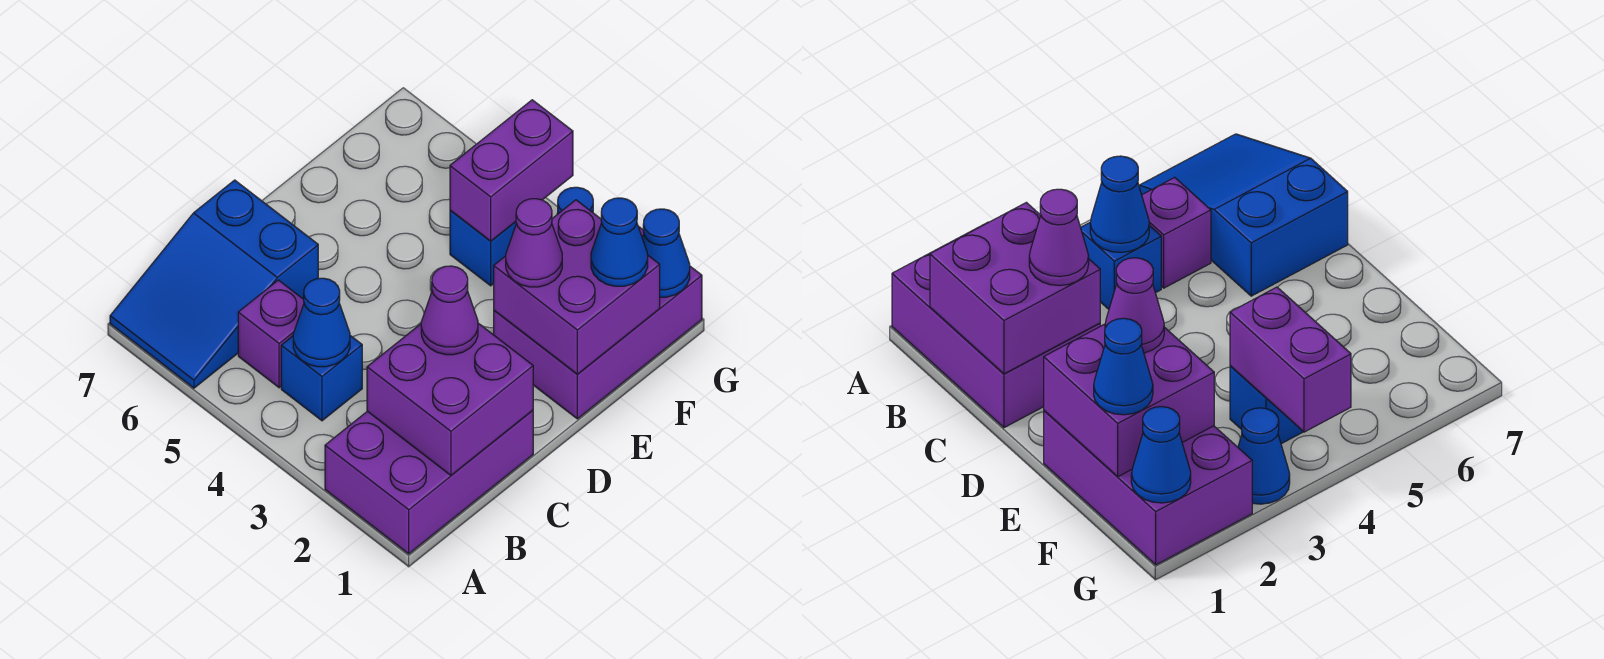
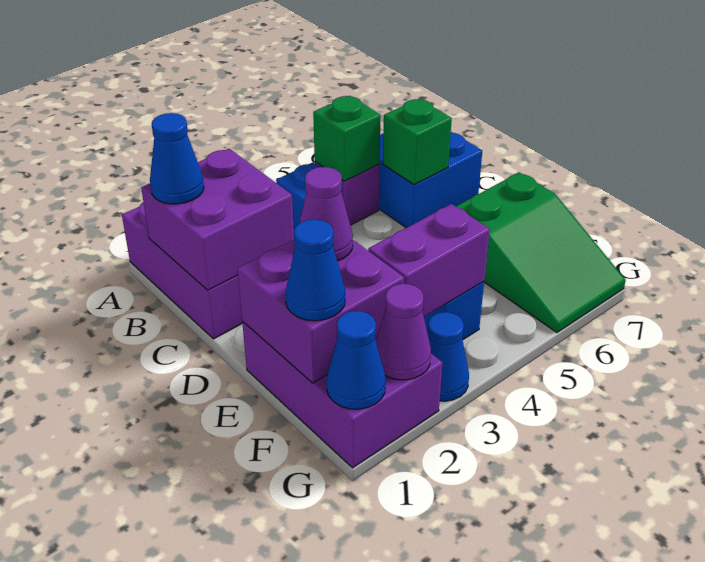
blue cone B4 level 2 -> blue cone B1 level 3
none -> green brick B5 level 2
purple cone C2 level 3 -> purple cone G2 level 2
none -> green brick C6 level 2
none -> green slope E6:G7 level 1 top E
purple brick F4:G4 level 2 -> purple brick F3:F4 level 2

